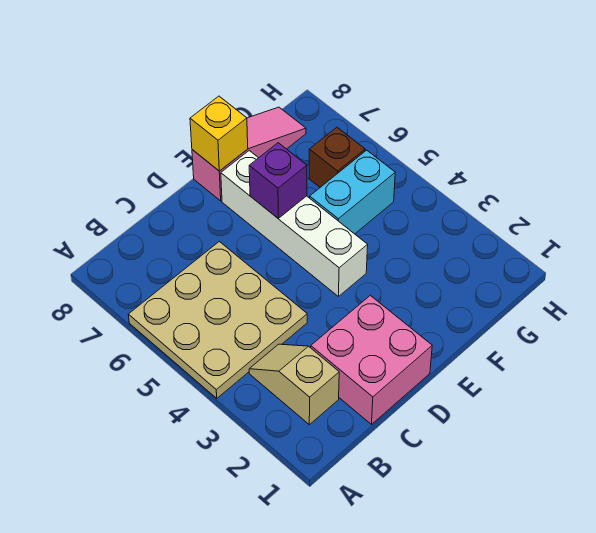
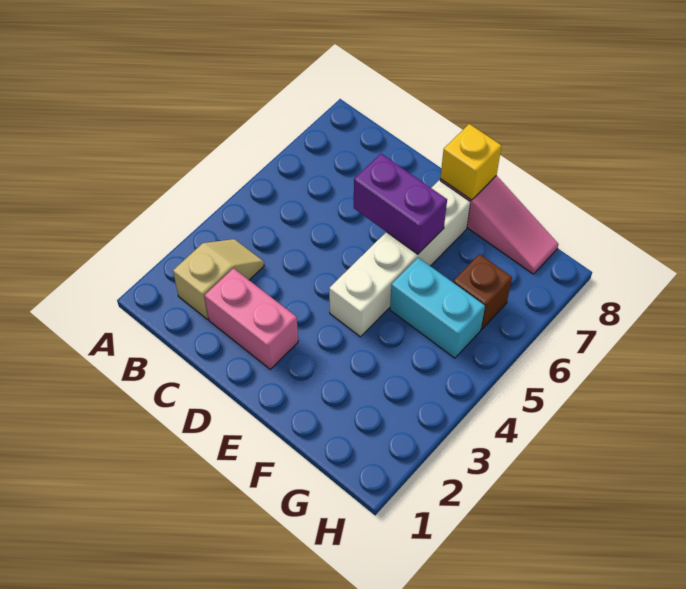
tan plate A4:C6 level 1 -> none
pink brick C1:D2 level 1 -> pink brick C2:D2 level 1
purple brick E6 level 2 -> purple brick D6:E6 level 2

